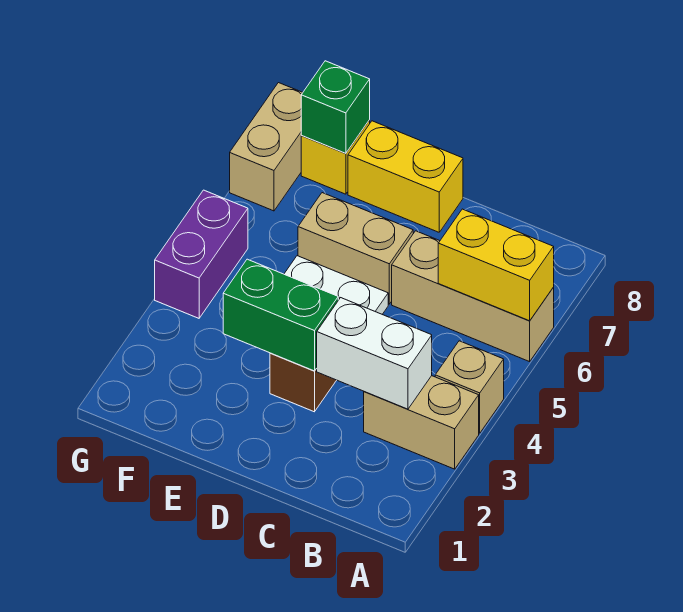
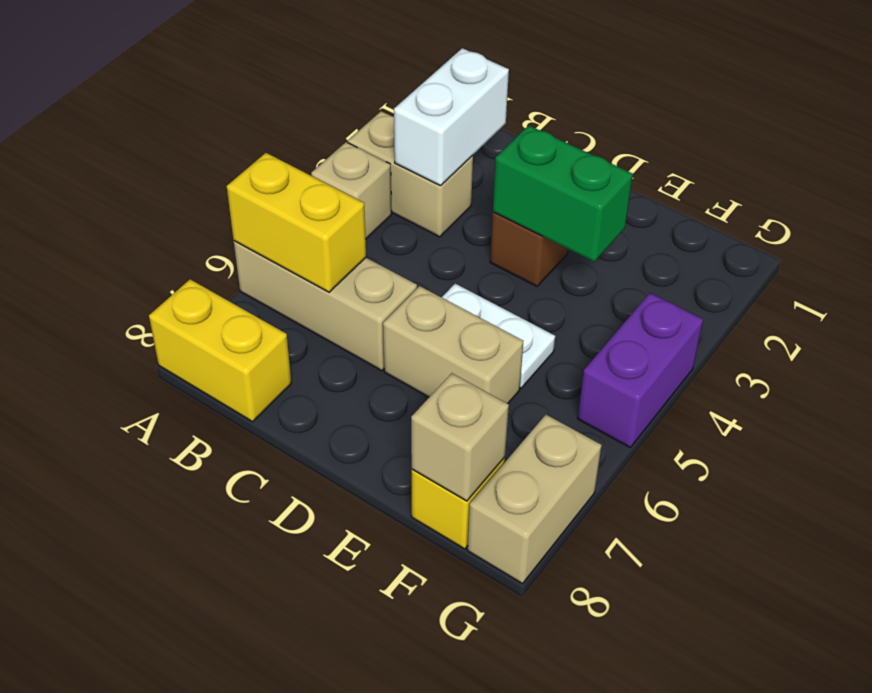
white brick B3:C3 level 2 -> white brick B2:B3 level 2
yellow brick D8:E8 level 1 -> yellow brick A8:B8 level 1
green brick F8 level 2 -> tan brick F8 level 2

